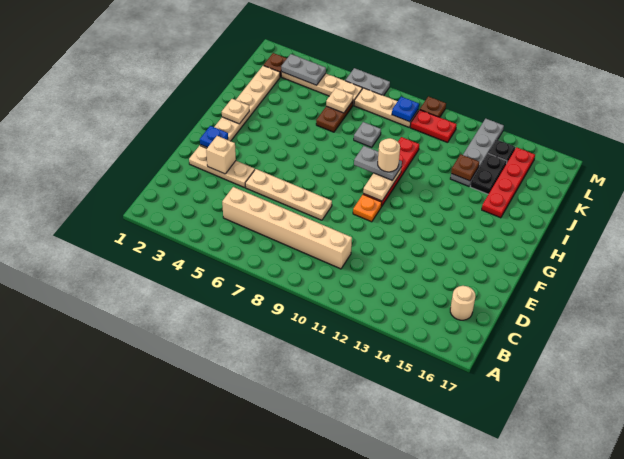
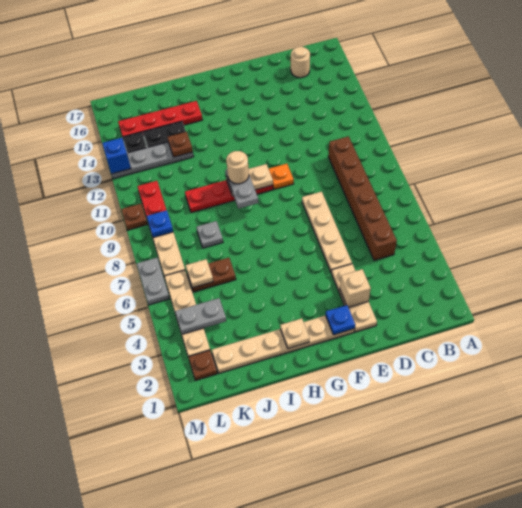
tan brick C5:C10 level 1 -> brown brick C5:C10 level 1
grey plate L3:L4 level 2 -> grey plate K4:L4 level 2
none -> blue brick M13 level 2

